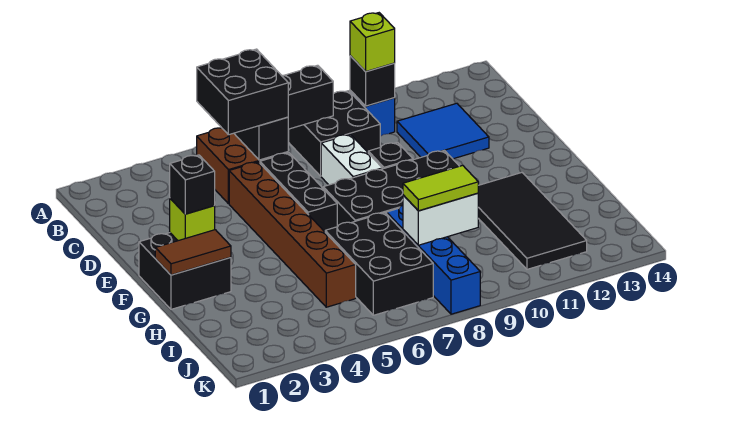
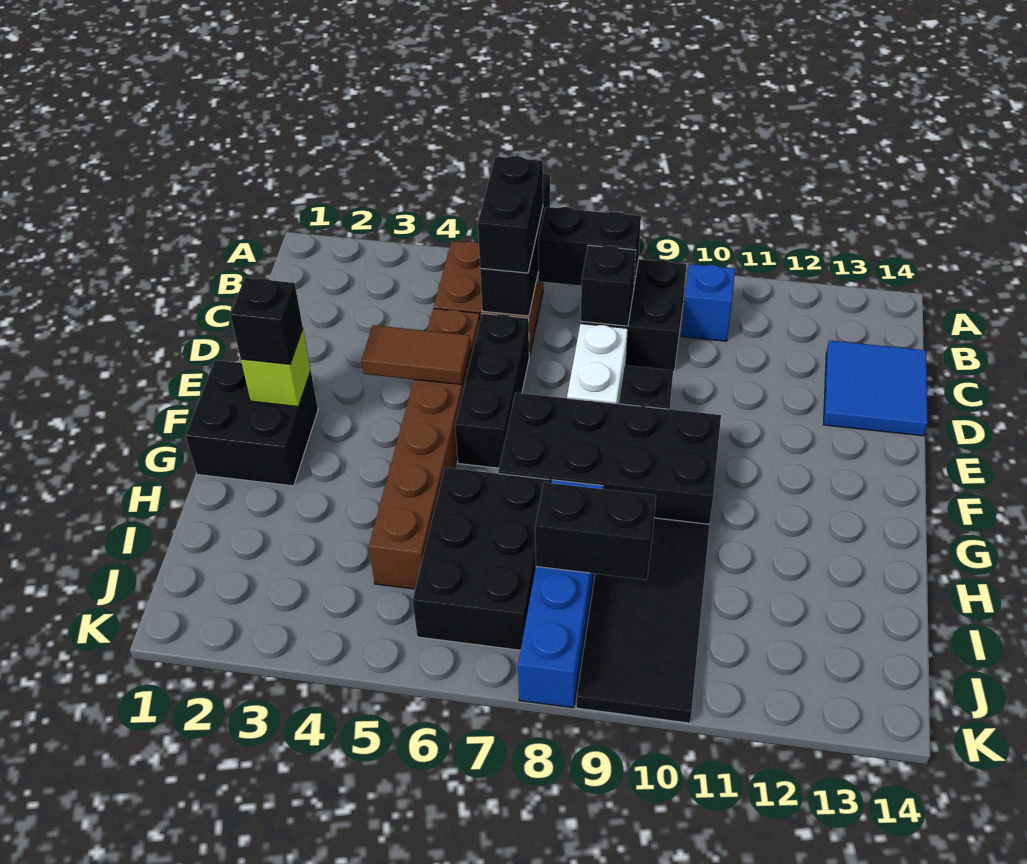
black brick B5:C6 level 3 -> black brick B6:C6 level 3
black brick B10 level 2 -> black brick C8 level 2
lime brick B10 level 3 -> none
blue tile C11:D12 level 1 -> blue tile C13:D14 level 1
brown tile G1:G2 level 2 -> brown tile E4:E5 level 2
black tile G11:J12 level 1 -> black tile H9:K10 level 1
white brick I8:I9 level 2 -> black brick I8:I9 level 2
lime tile I8:I9 level 3 -> none

